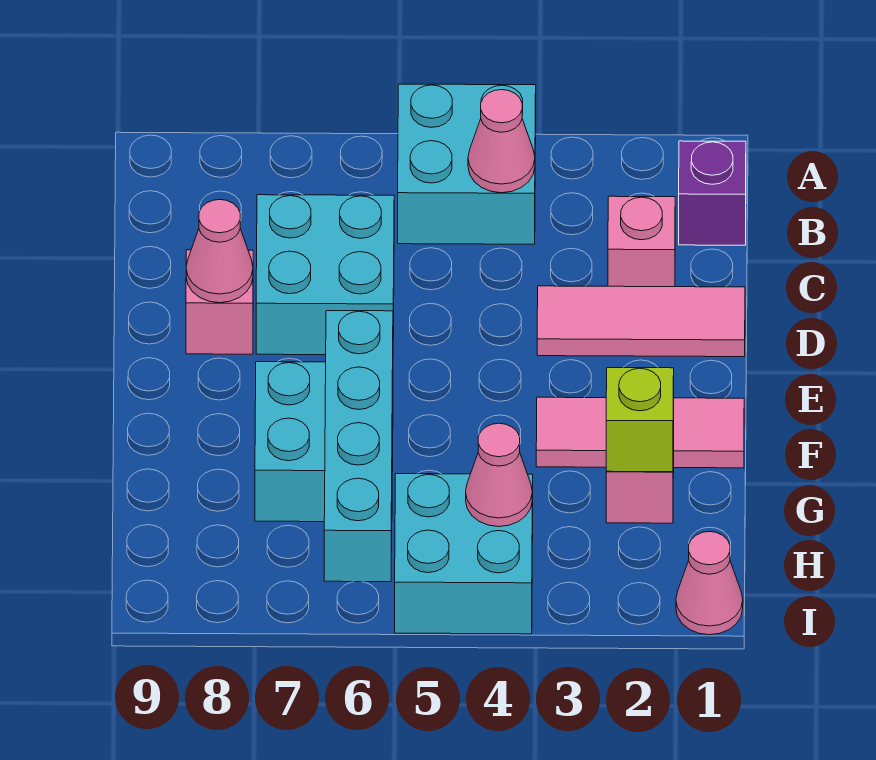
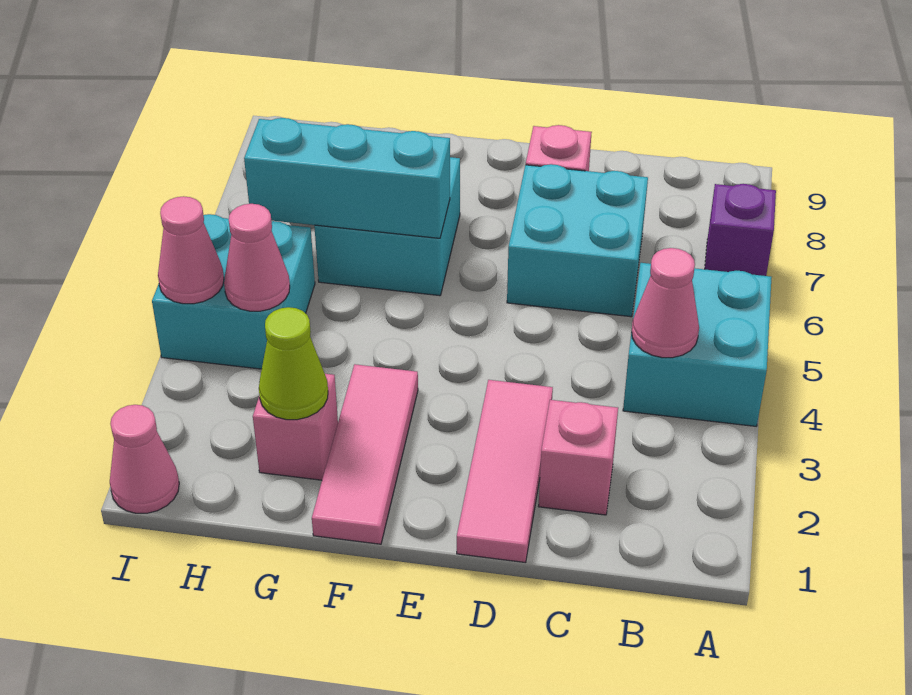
purple brick B1 level 1 -> purple brick A7 level 1
pink cone D8 level 2 -> pink cone I4 level 2
cyan brick F6:I6 level 2 -> cyan brick F6:H6 level 2
lime brick G2 level 2 -> lime cone G2 level 2

